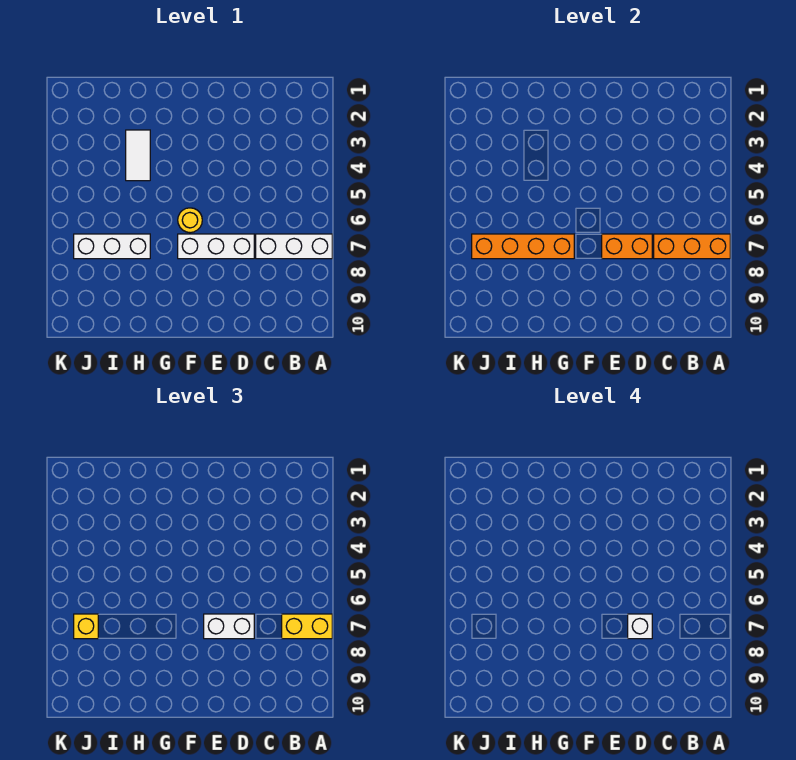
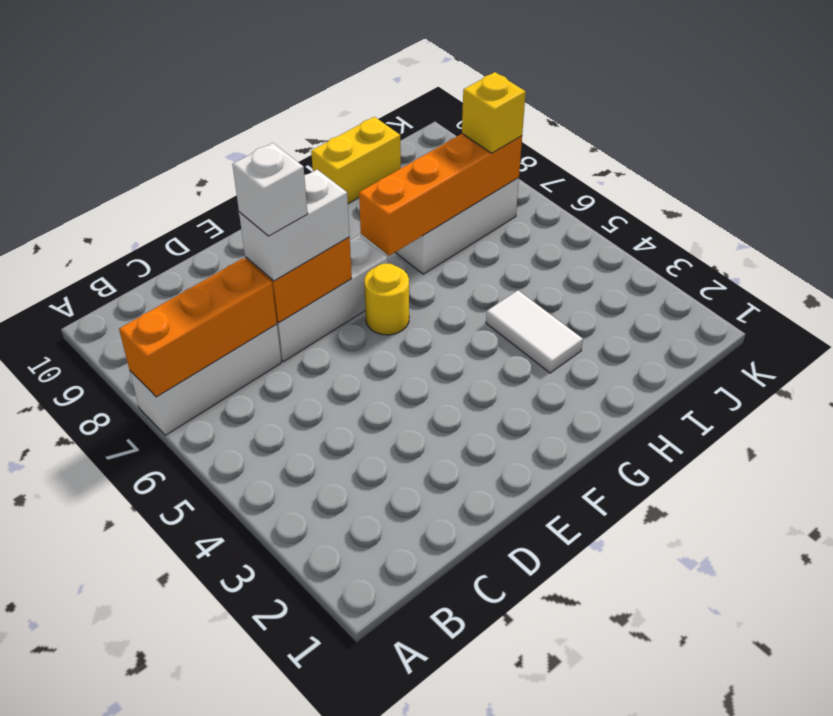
yellow brick A7:B7 level 3 -> yellow brick H10:I10 level 1

